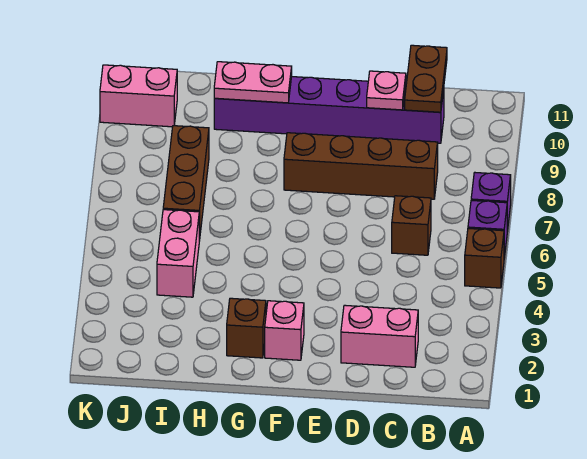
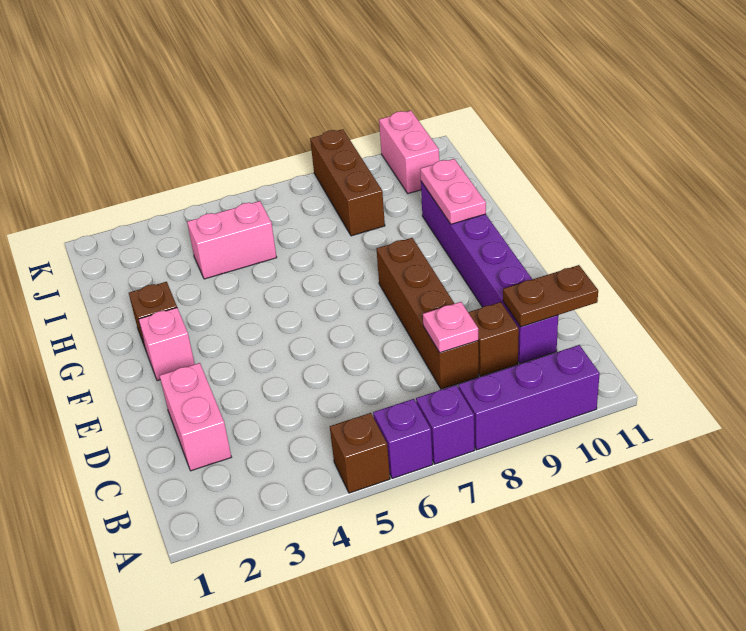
none -> purple brick A8:A10 level 1
brown brick C6 level 1 -> brown brick C9 level 1
pink plate D10 level 2 -> pink plate C8 level 2
brown brick I6:I8 level 1 -> brown brick I8:K8 level 1

